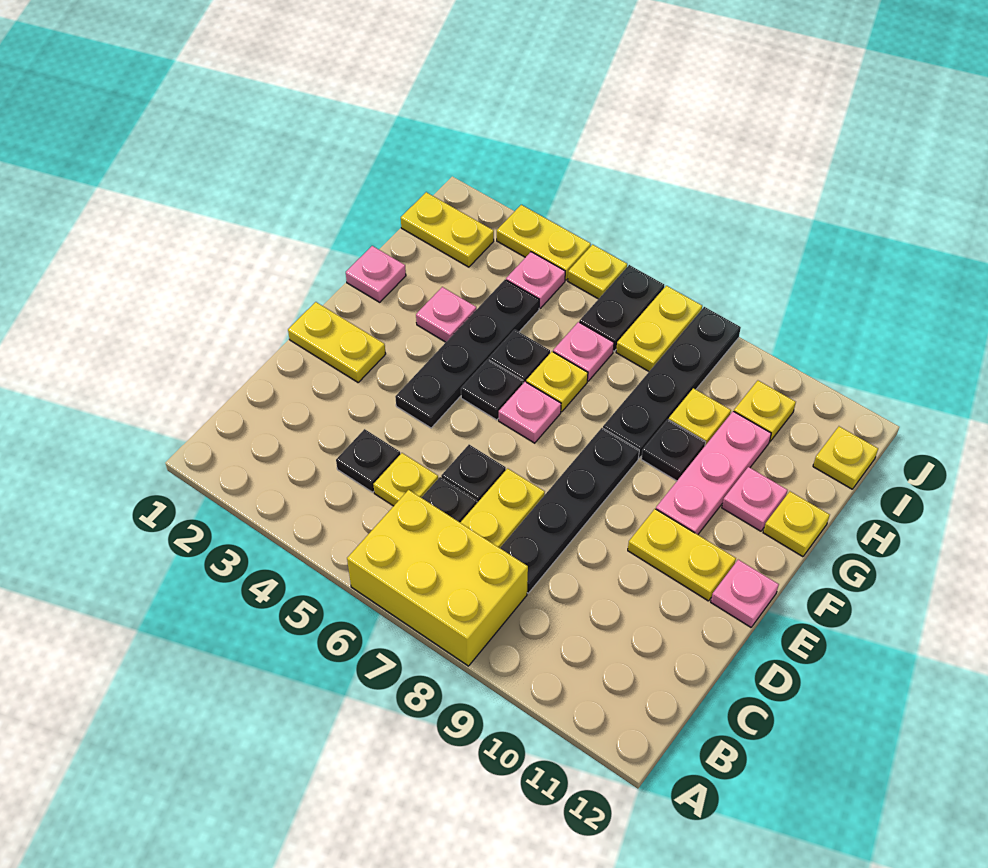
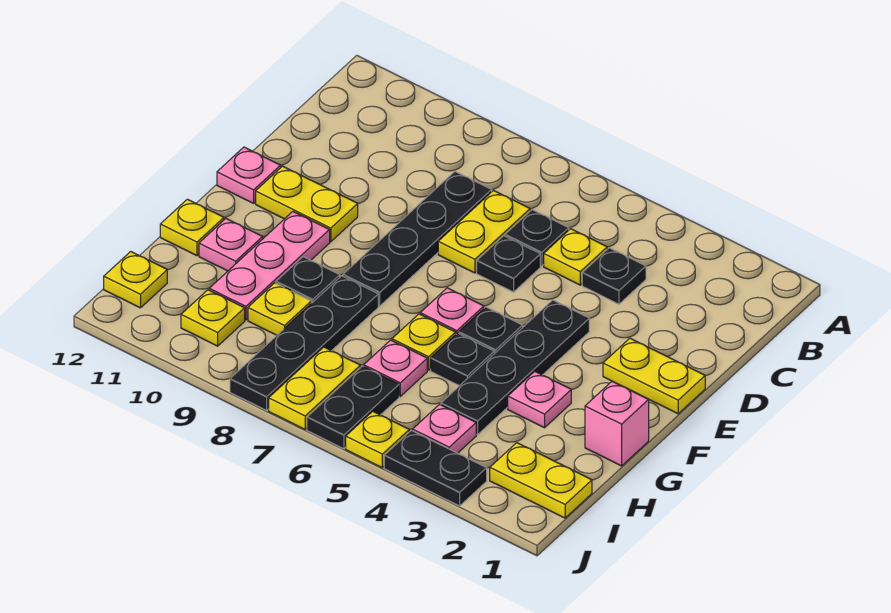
yellow brick A6:B8 level 1 -> none
pink plate G1 level 1 -> pink brick G1 level 1
yellow plate J3:J4 level 1 -> black plate J3:J4 level 1

